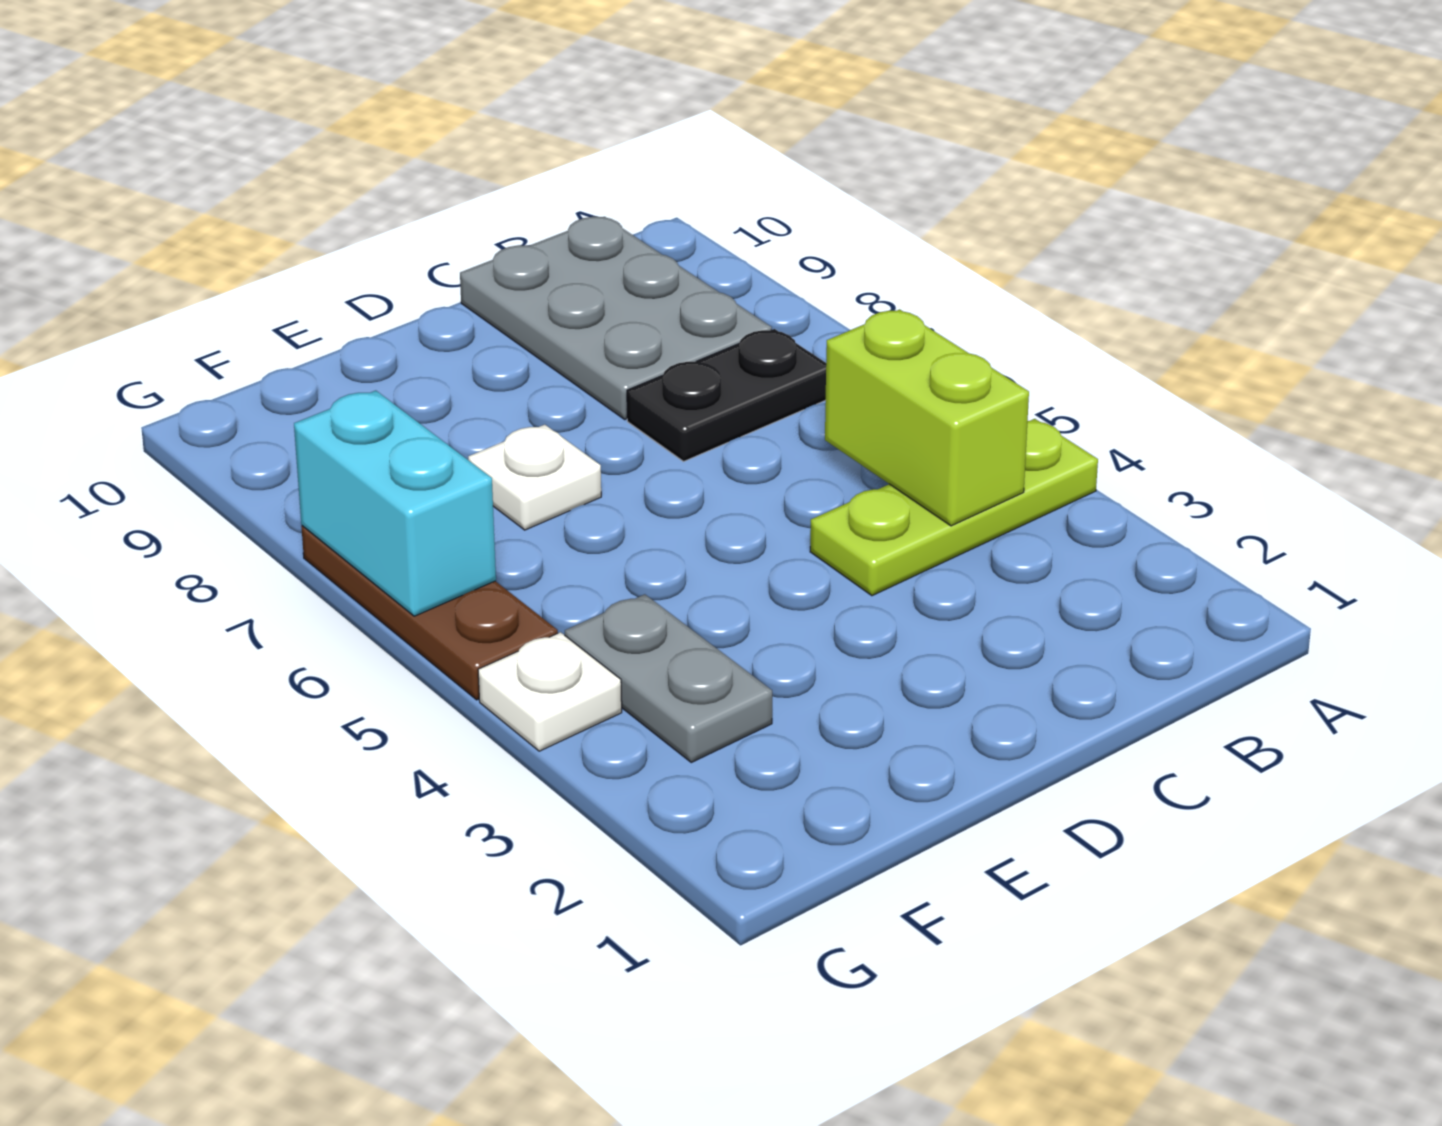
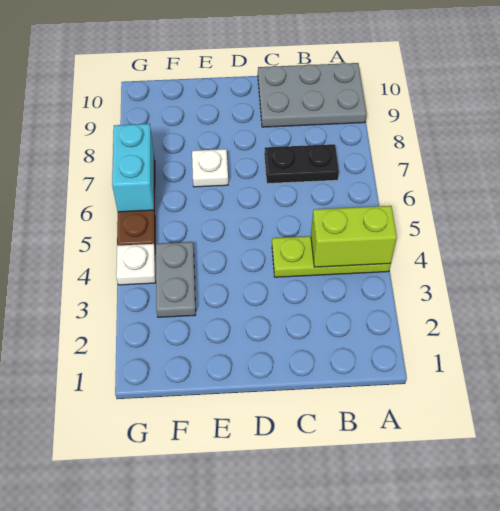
lime brick B4:B5 level 2 -> lime brick A4:B4 level 2
grey plate B8:C10 level 1 -> grey plate A9:C10 level 1

